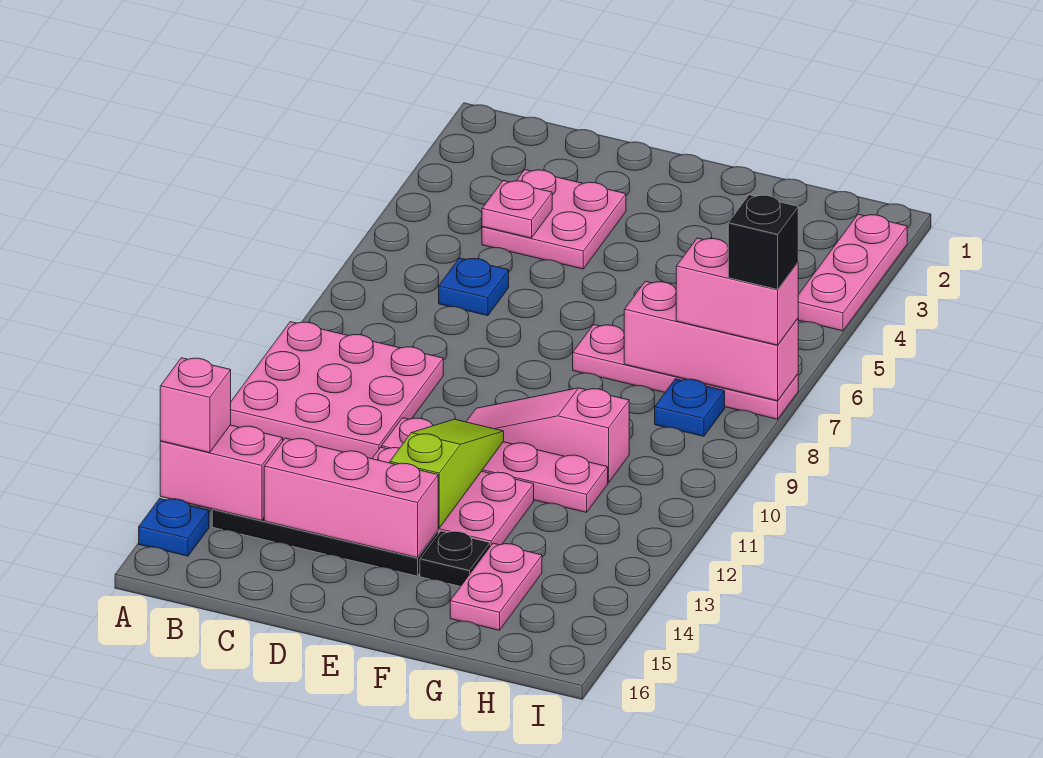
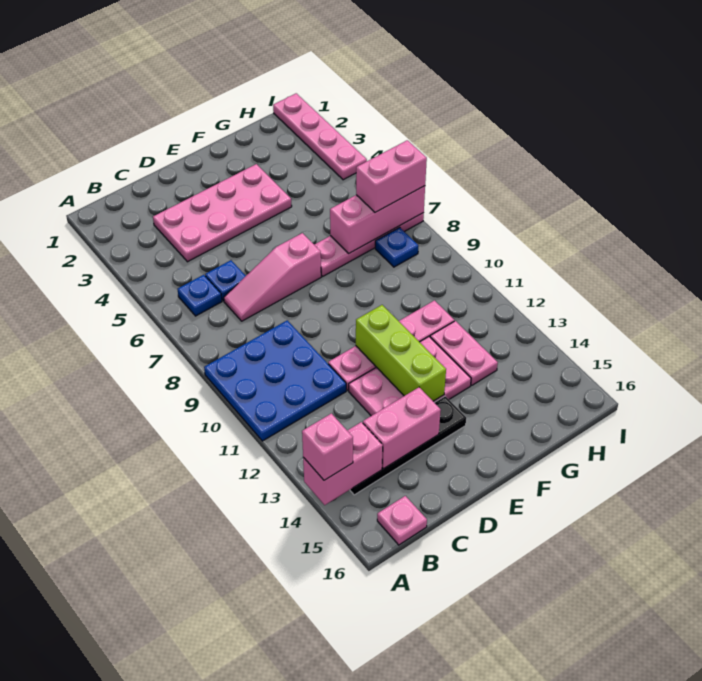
pink plate A9:C11 level 1 -> blue plate A9:C11 level 1
blue plate A15 level 1 -> blue plate B6 level 1
pink plate C3:D4 level 1 -> pink plate C3:F4 level 1
pink plate C4 level 2 -> pink plate B16 level 1
pink brick C14:E14 level 2 -> pink brick C14:D14 level 2
pink slope E10:G10 level 1 top G -> pink slope C7:E7 level 1 top E
lime slope E11:E13 level 2 top 13 -> lime brick E11:E13 level 2
black plate F14 level 1 -> none
pink plate G14:G15 level 1 -> pink plate G12:G13 level 1
pink plate I2:I4 level 1 -> pink plate I1:I4 level 1
black brick I7 level 4 -> none

